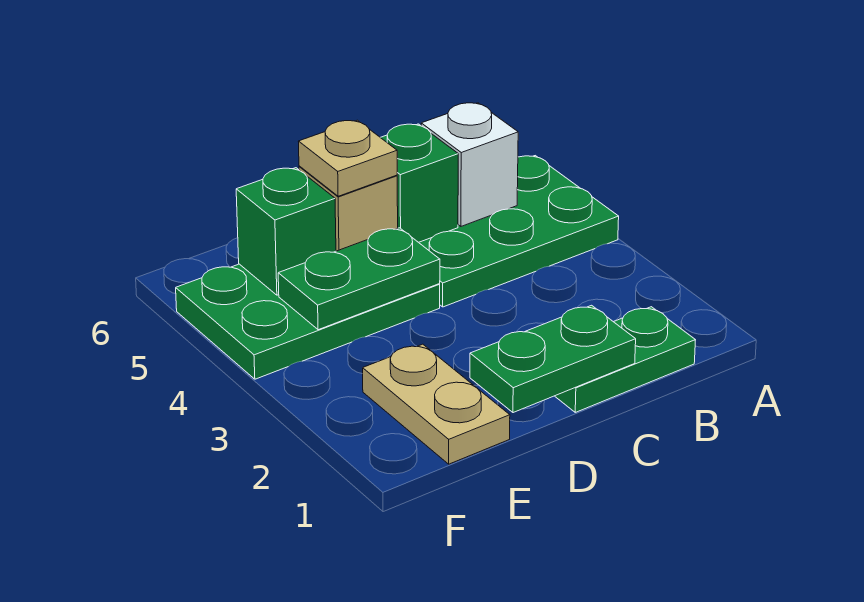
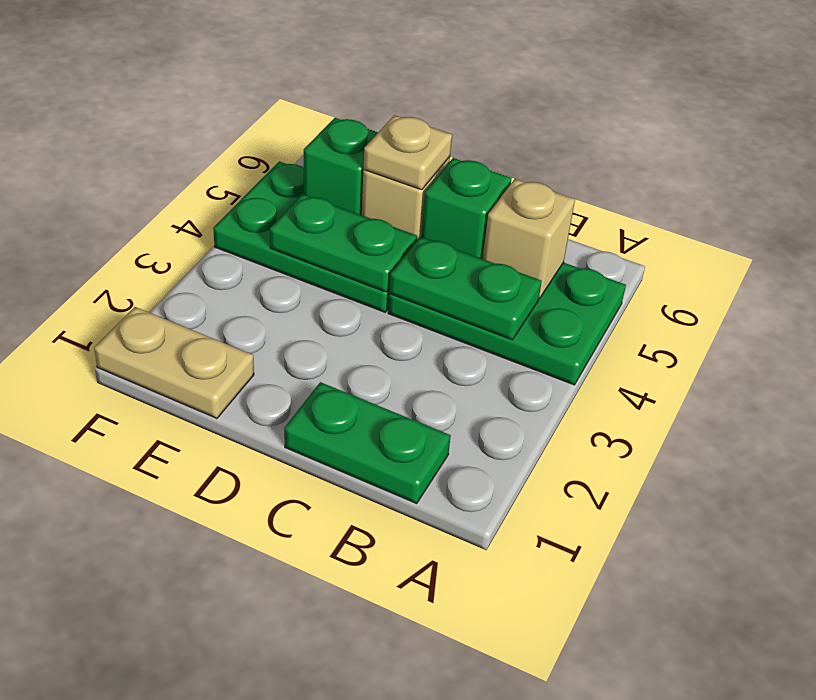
white brick B5 level 2 -> tan brick B5 level 2
green plate C1:D1 level 2 -> green plate B4:C4 level 2
tan plate E1:E2 level 1 -> tan plate E1:F1 level 1

